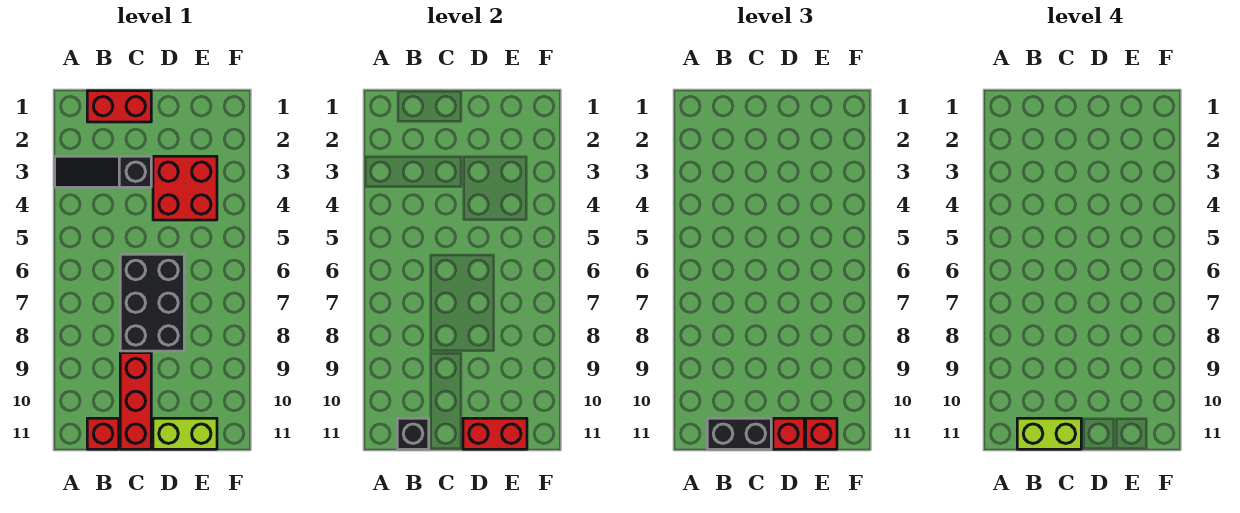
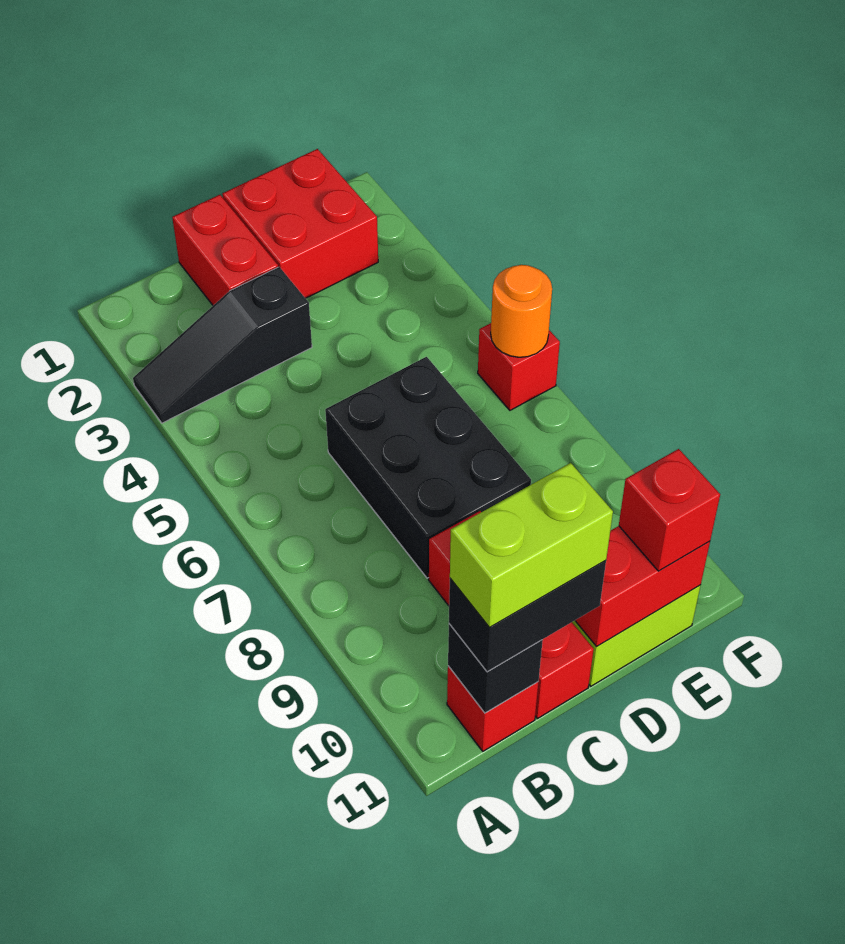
red brick B1:C1 level 1 -> red brick C1:C2 level 1
red brick D3:E4 level 1 -> red brick D1:E2 level 1
red brick D11 level 3 -> red brick F6 level 1
none -> orange round brick F6 level 2

